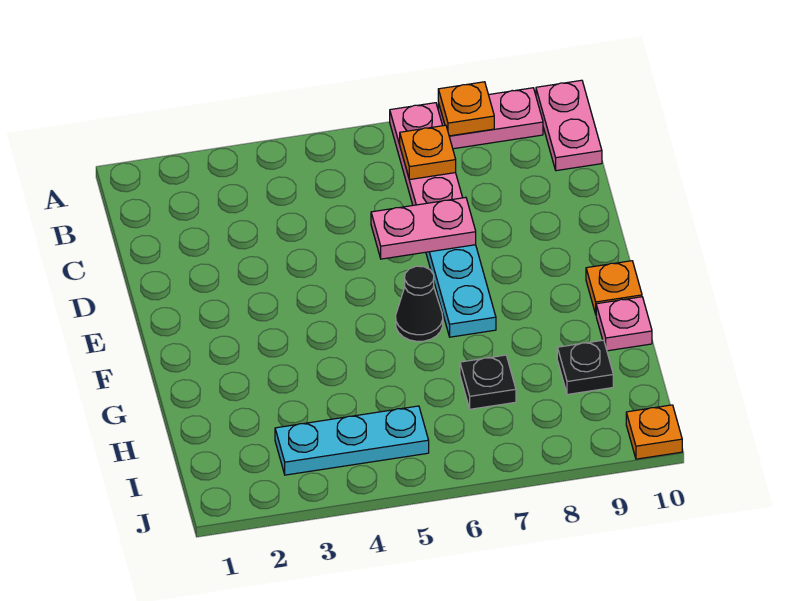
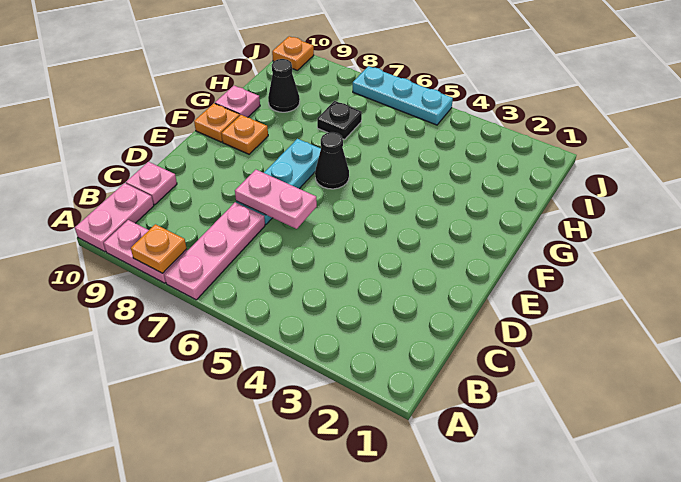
orange plate B7 level 2 -> orange plate F9 level 1
none -> pink plate C10 level 1
black plate H9 level 1 -> black cone H9 level 1
cyan plate I3:I5 level 1 -> cyan plate J5:J7 level 1

